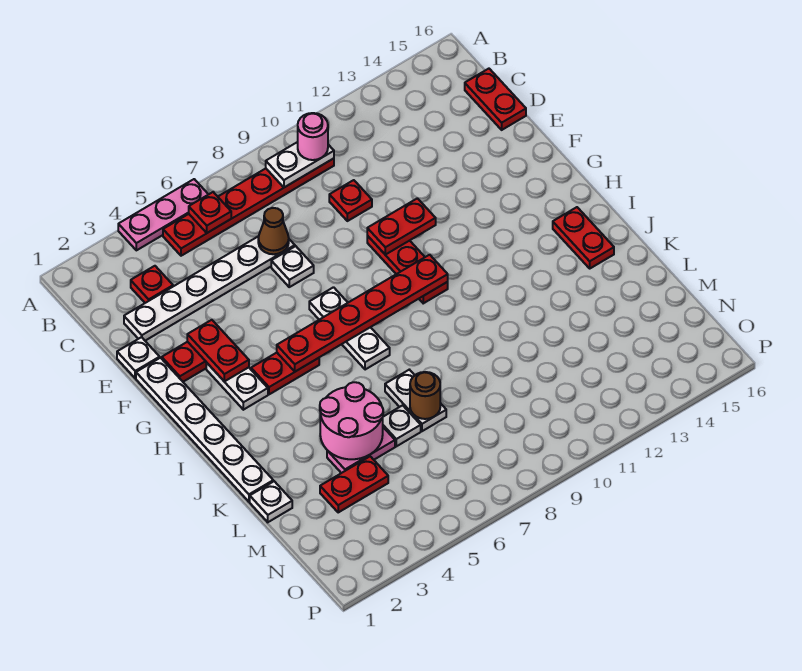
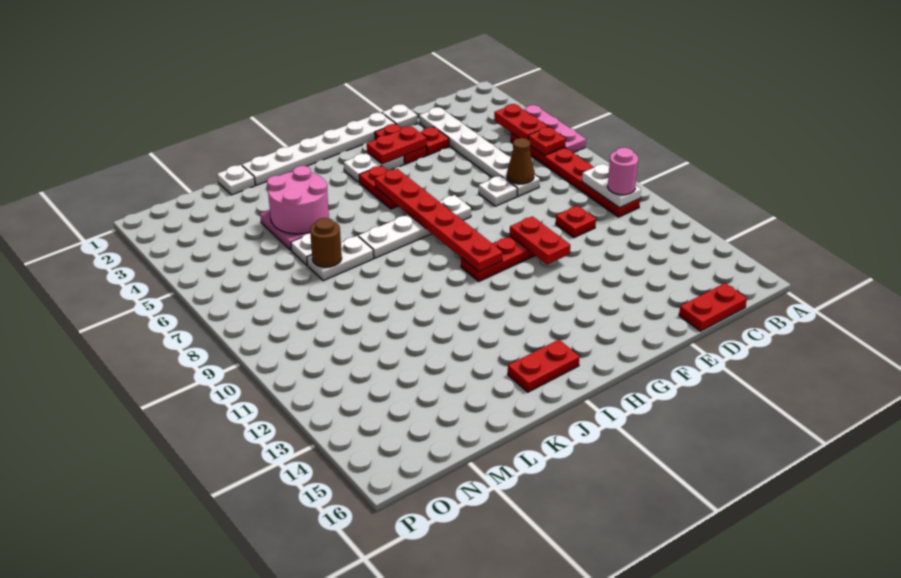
red plate C3 level 1 -> red plate E3 level 1
white plate G7:I7 level 1 -> white plate G7:J7 level 1
red plate M3:M4 level 1 -> red plate B4:B5 level 2

